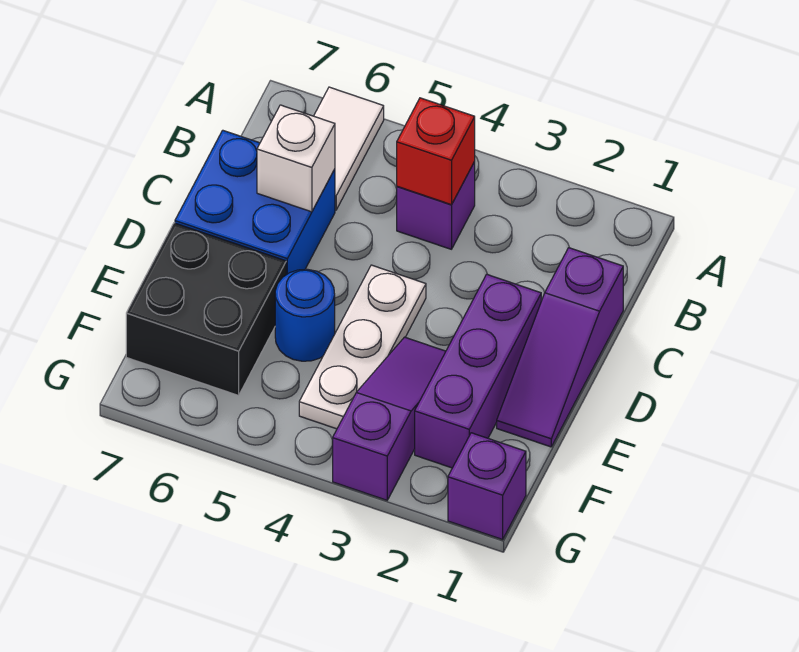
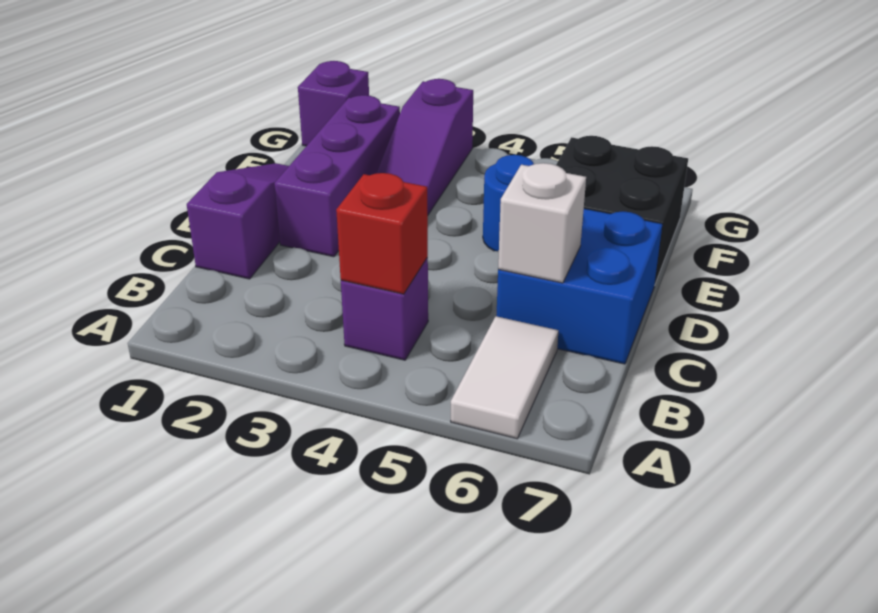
white plate D4:F4 level 1 -> none

